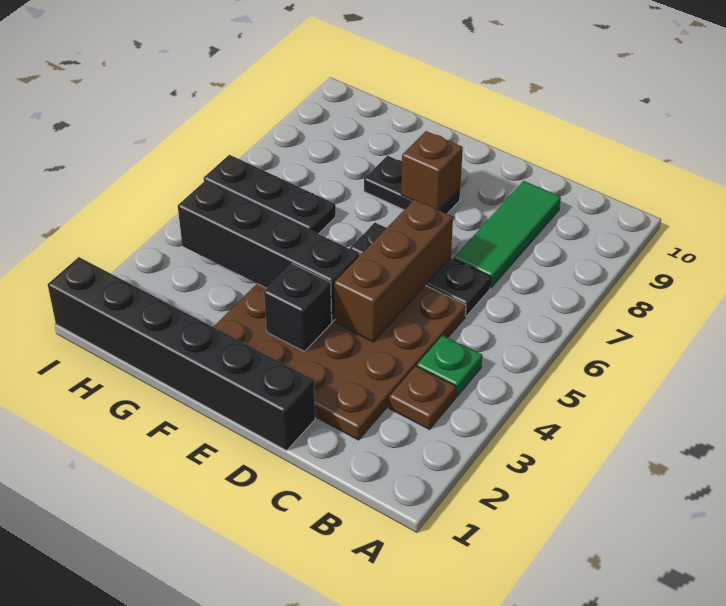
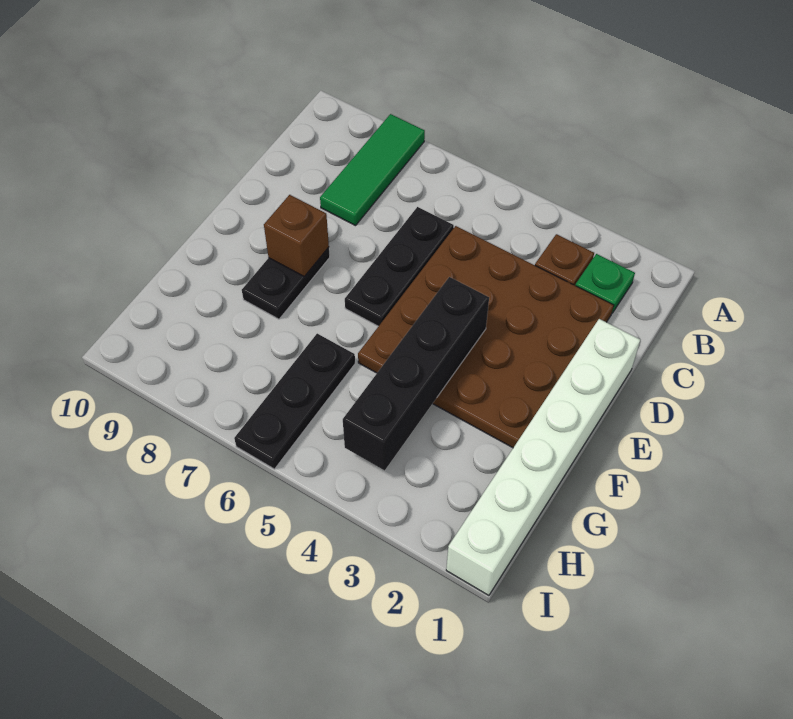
green plate B4 level 1 -> green plate B2 level 1
green tile C7:C9 level 1 -> green tile A8:C8 level 1
black brick D1:I1 level 1 -> white brick D1:I1 level 1
brown brick D4:D6 level 2 -> none
black brick E3 level 2 -> none

